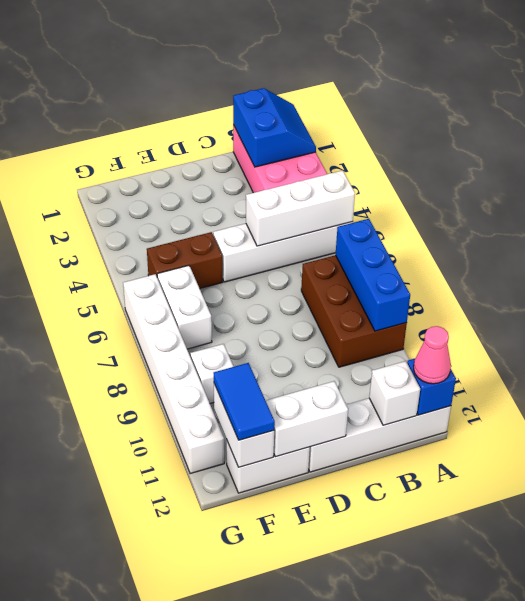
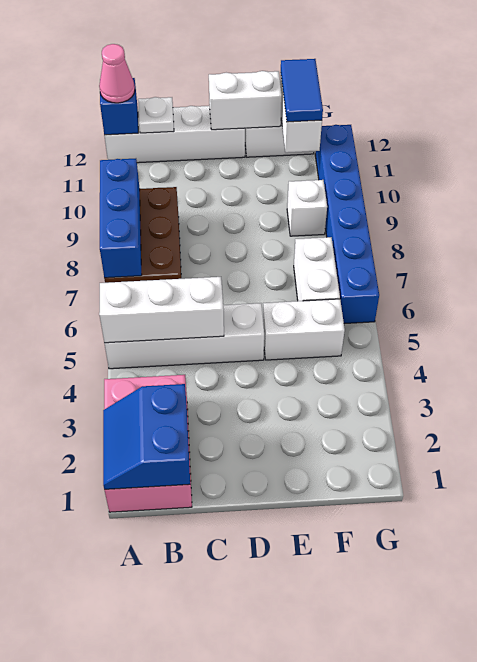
white brick B12 level 2 -> white plate B12 level 2
brown brick E5:F5 level 1 -> white brick E5:F5 level 1
white brick G6:G11 level 1 -> blue brick G6:G11 level 1

